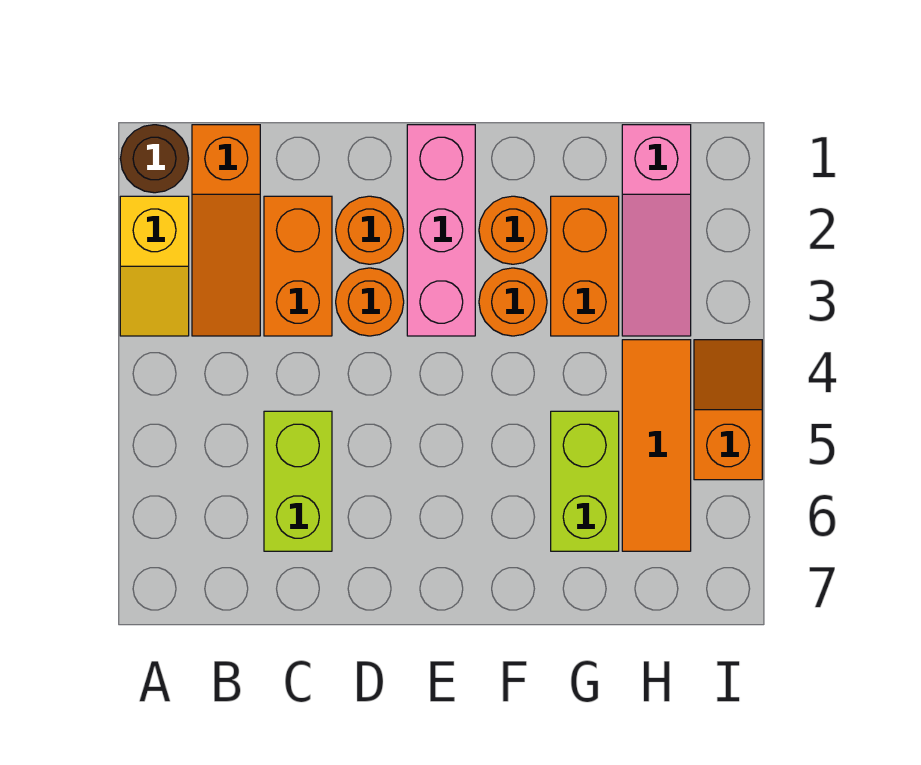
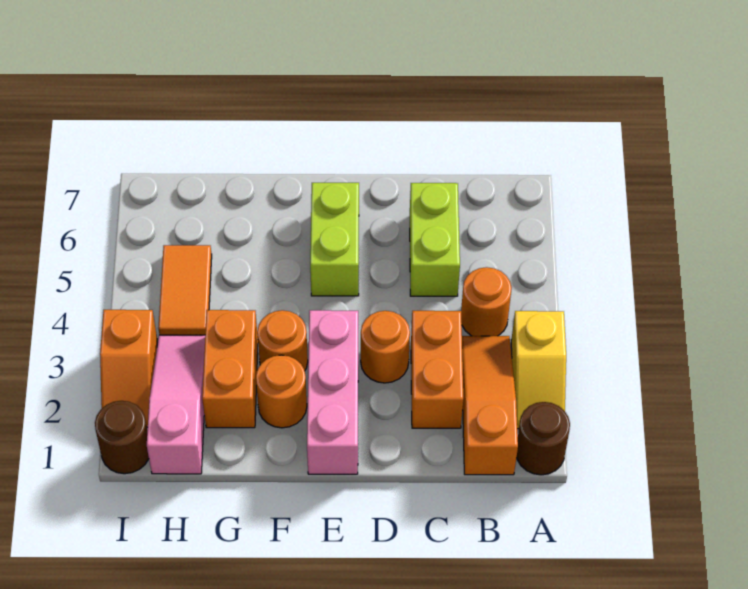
yellow slope A2:A3 level 1 top 2 -> yellow slope A2:A3 level 1 top 3
orange round brick D2 level 1 -> orange round brick B4 level 1
lime brick G5:G6 level 1 -> lime brick E5:E6 level 1
orange tile H4:H6 level 1 -> orange tile H4:H5 level 1
none -> brown round brick I1 level 1
orange slope I4:I5 level 1 top 5 -> orange slope I2:I3 level 1 top 3

